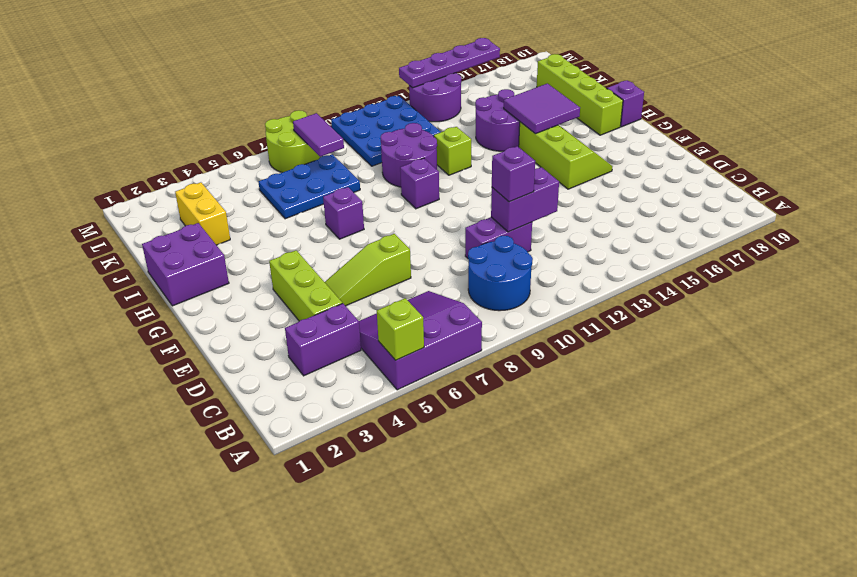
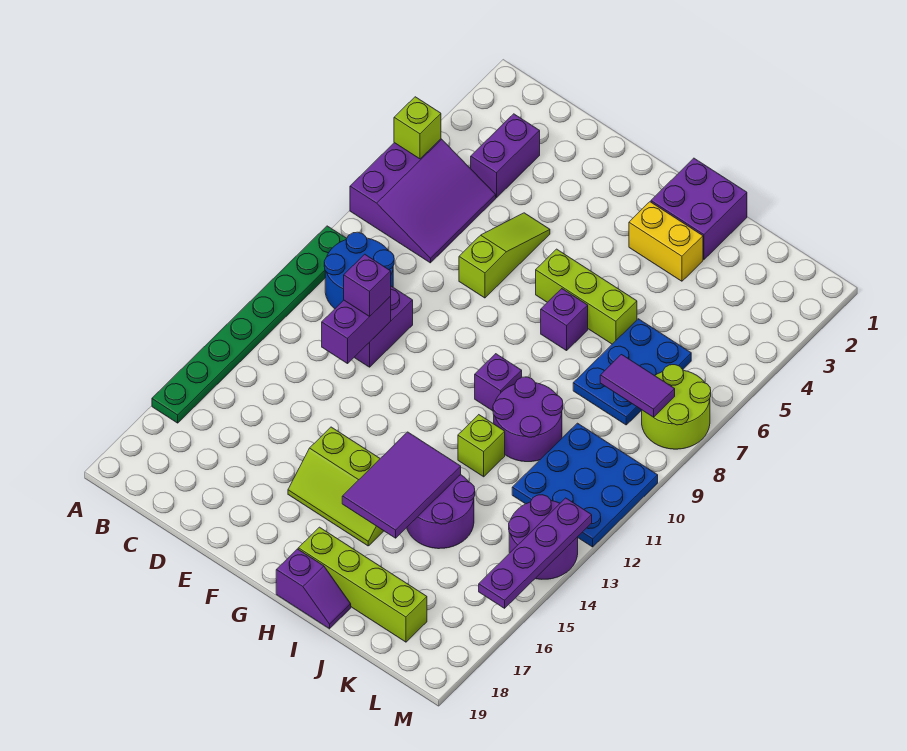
none -> green plate A9:A16 level 1
lime brick D4:F4 level 1 -> lime brick G6:I6 level 1
purple tile H15:I16 level 2 -> purple tile H14:I16 level 2
yellow brick J3:K3 level 1 -> yellow brick H3:I3 level 1

